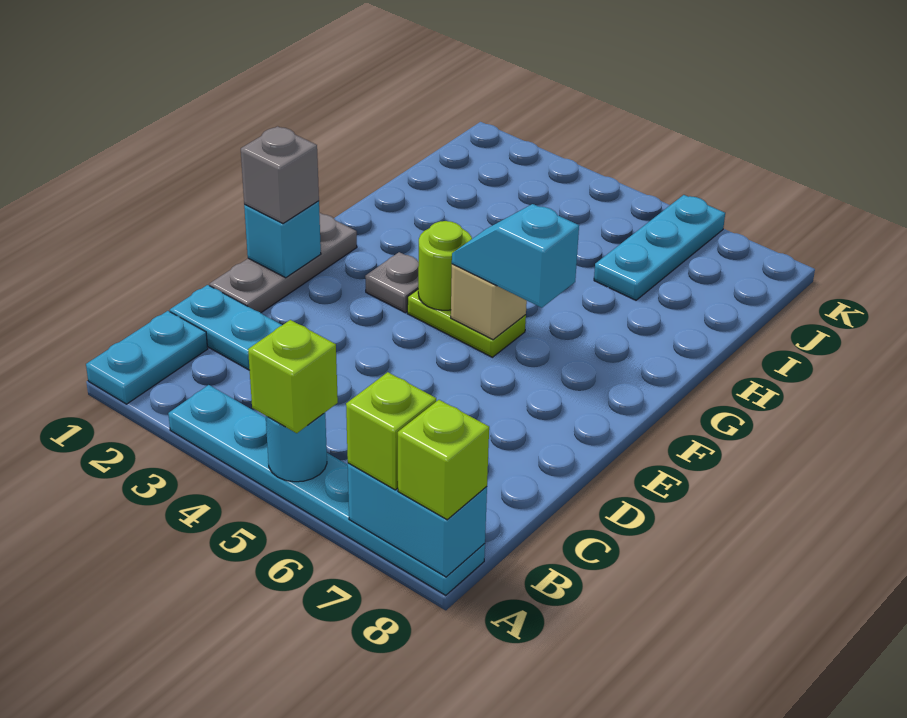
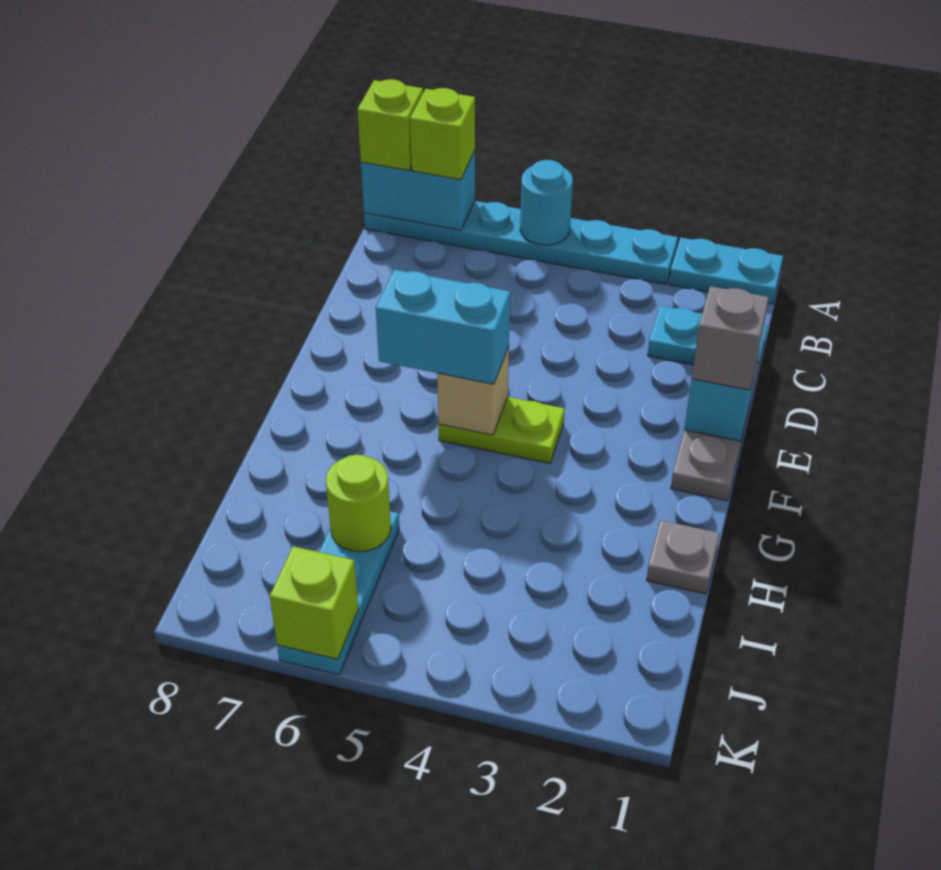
cyan plate A1:B1 level 1 -> cyan plate A1:A2 level 1
lime brick A5 level 3 -> lime brick K6 level 2
grey plate F3 level 1 -> grey plate H1 level 1
lime round brick F4 level 2 -> lime round brick I6 level 2
cyan slope F5:F6 level 3 top 6 -> cyan brick F5:F6 level 3

